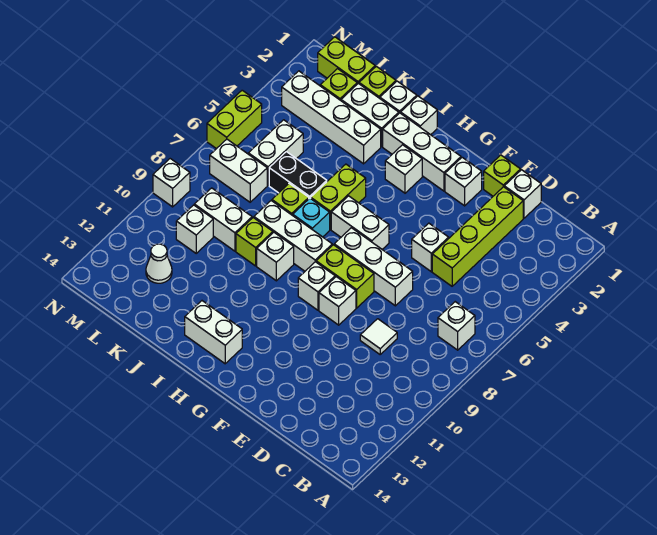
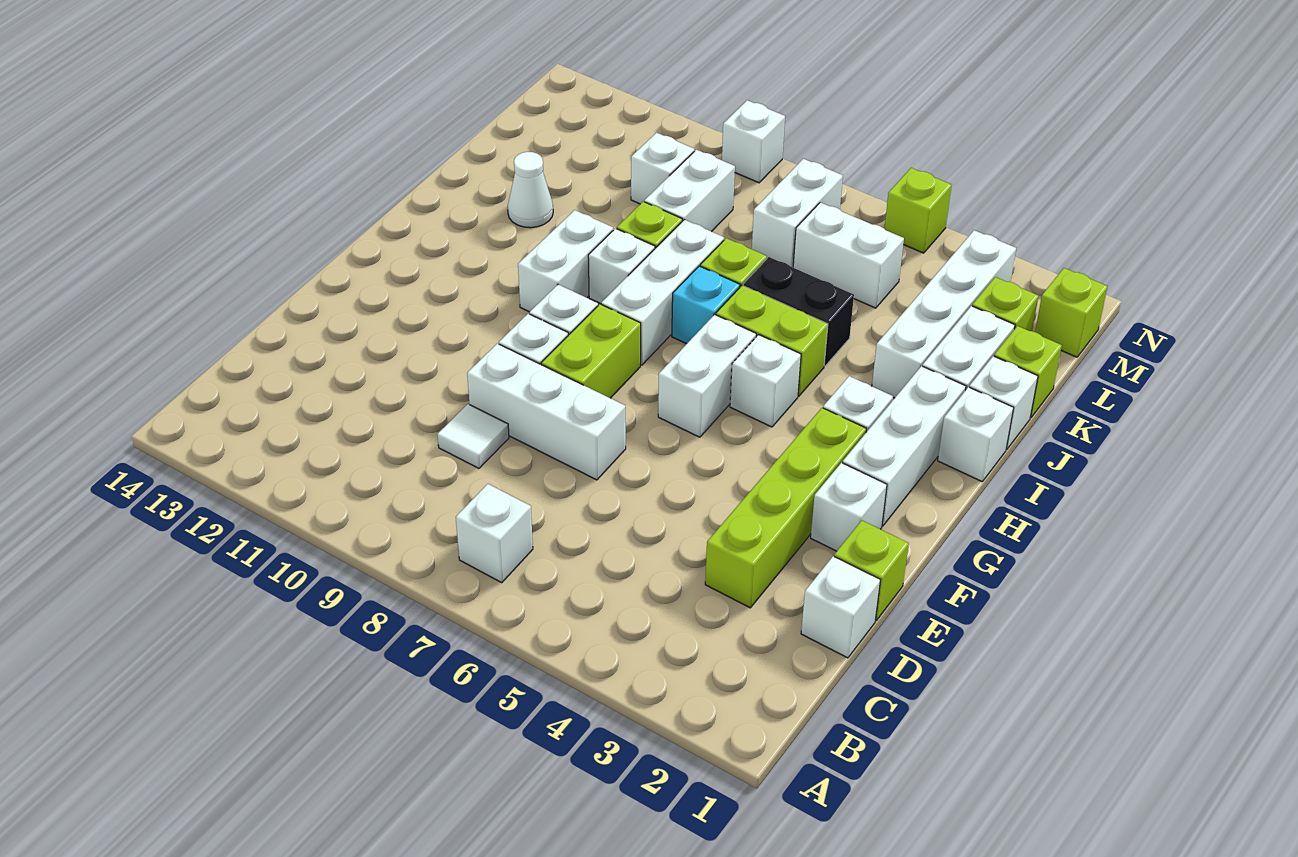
lime brick D2:D5 level 1 -> lime brick D3:G3 level 1
white brick E5 level 1 -> white brick H5 level 1
white brick E7:G7 level 1 -> white brick E7:E9 level 1
white brick H13:I13 level 1 -> white brick H10:I10 level 1
black brick J6:K6 level 1 -> black brick J5:J6 level 1
lime brick L1:M1 level 1 -> lime brick M1 level 1
white cone L12 level 1 -> white cone J12 level 1
lime brick N5:N6 level 1 -> lime brick N5 level 1

